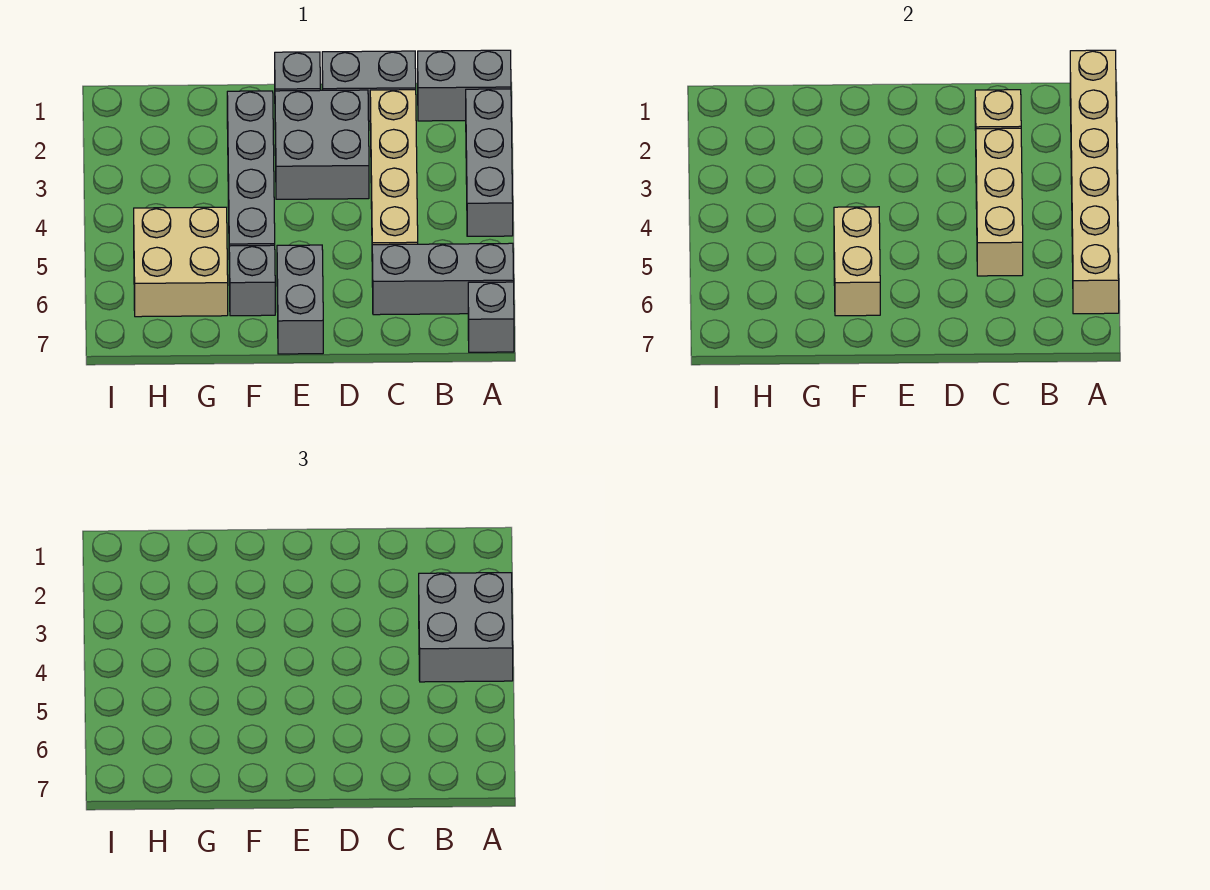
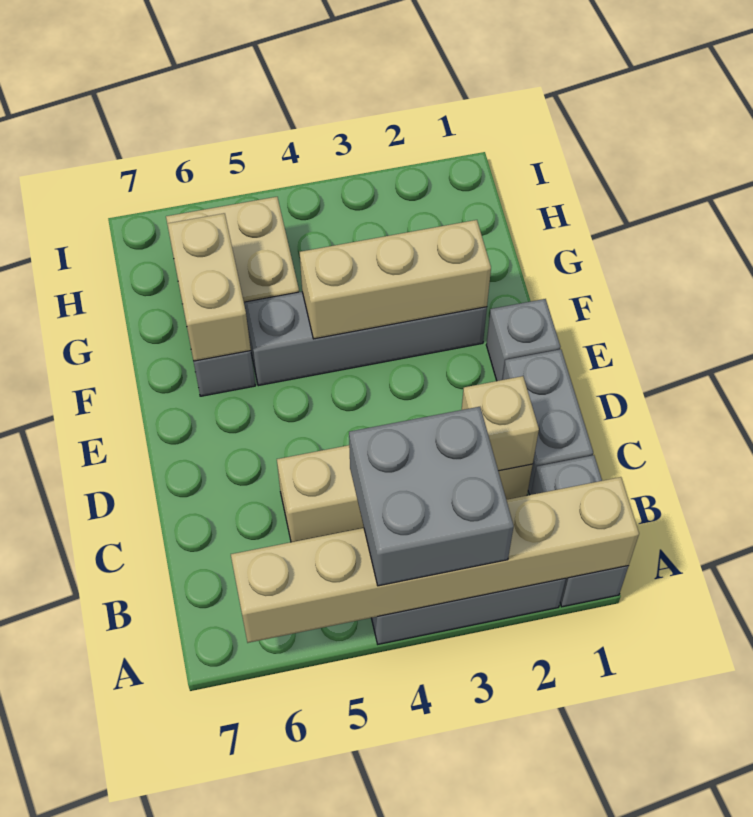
grey brick A6:C6 level 1 -> none
grey brick A7 level 1 -> none
tan brick C3:C5 level 2 -> tan brick F2:F4 level 2
grey brick D2:E3 level 1 -> none
grey brick E6:E7 level 1 -> none
tan brick F5:F6 level 2 -> tan brick F6:G6 level 2

